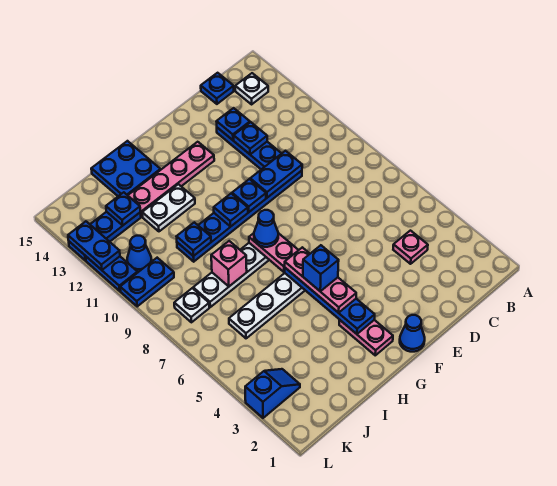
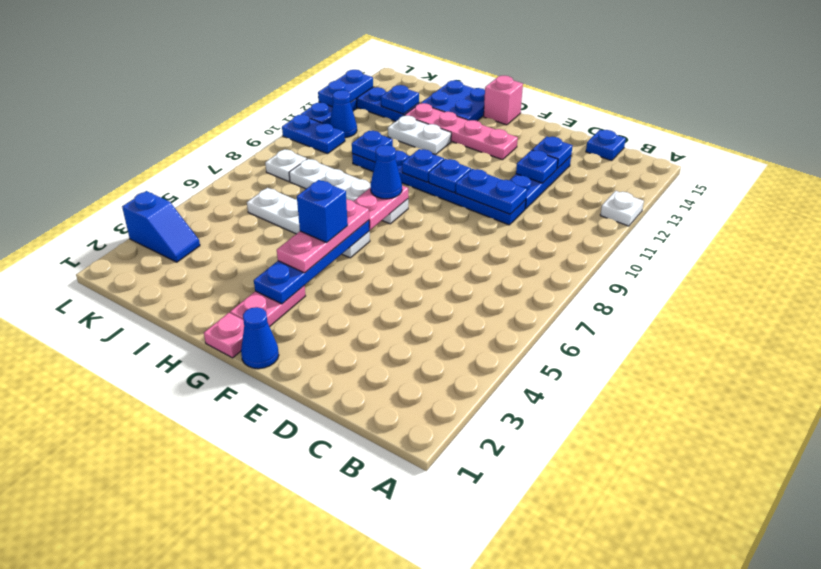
white plate B14 level 1 -> white plate A12 level 1
pink plate C4 level 1 -> pink plate G1 level 1
pink brick I8 level 2 -> pink brick G15 level 1

